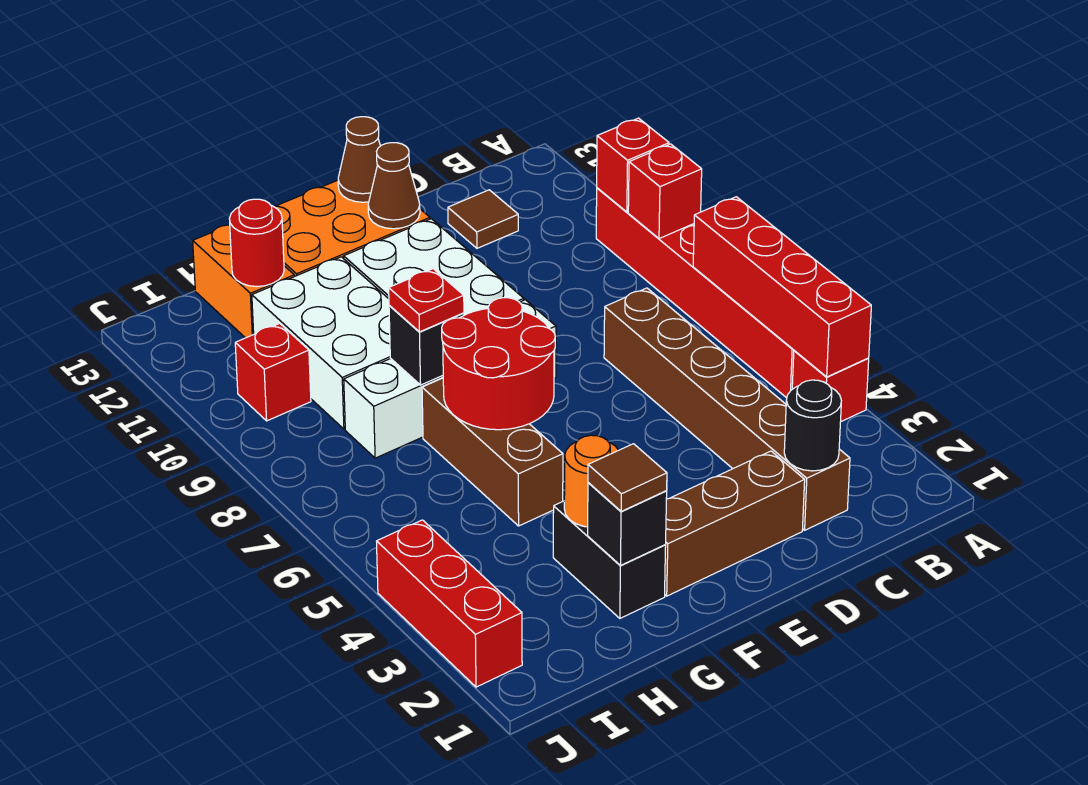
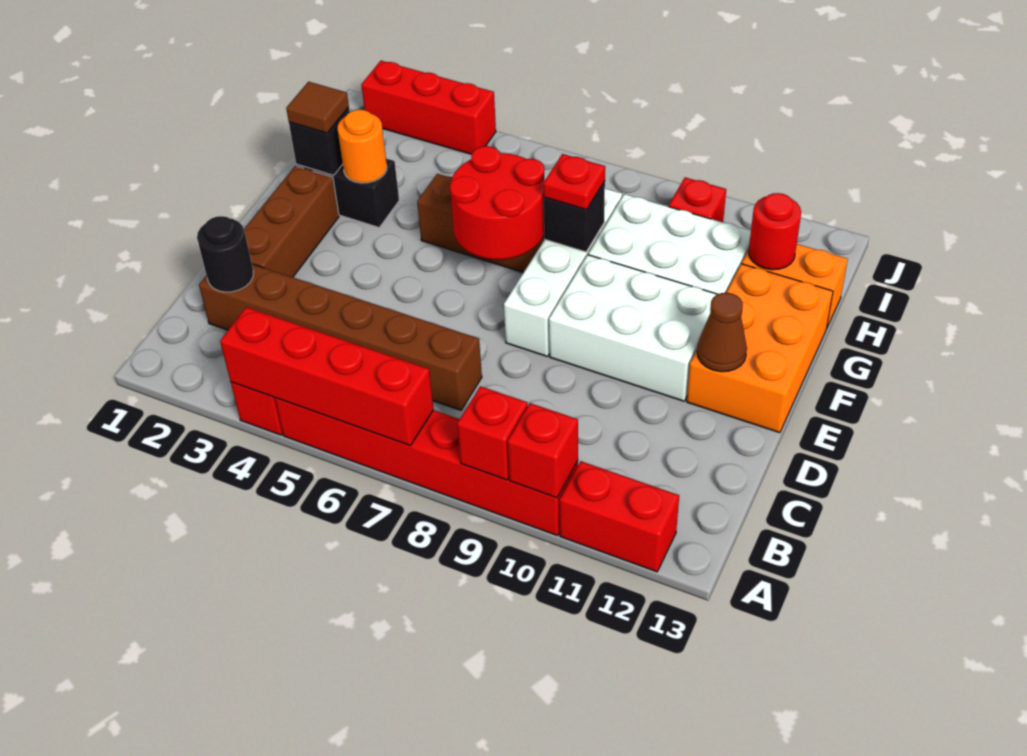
none -> red brick A11:A12 level 1
brown tile C12 level 1 -> none
brown cone E13 level 2 -> none

